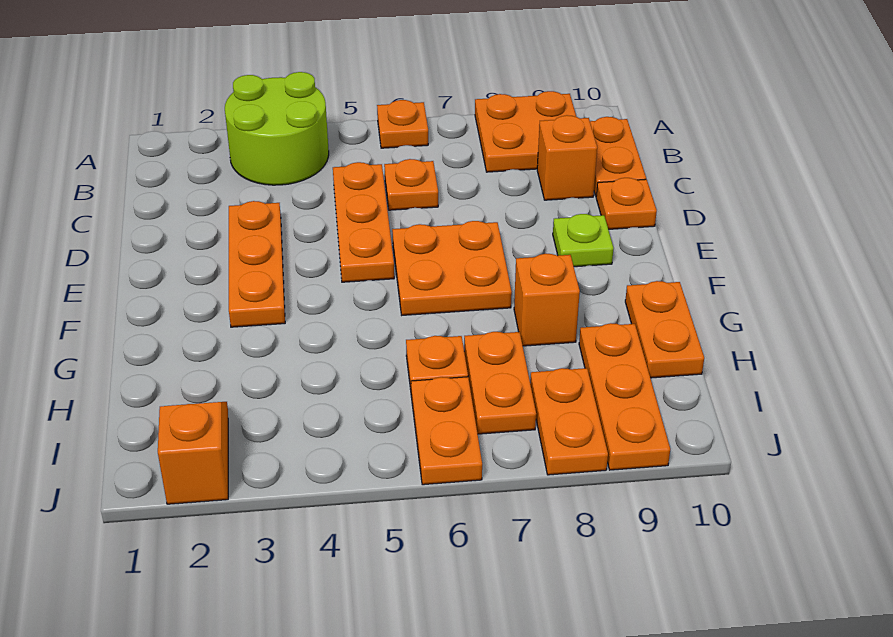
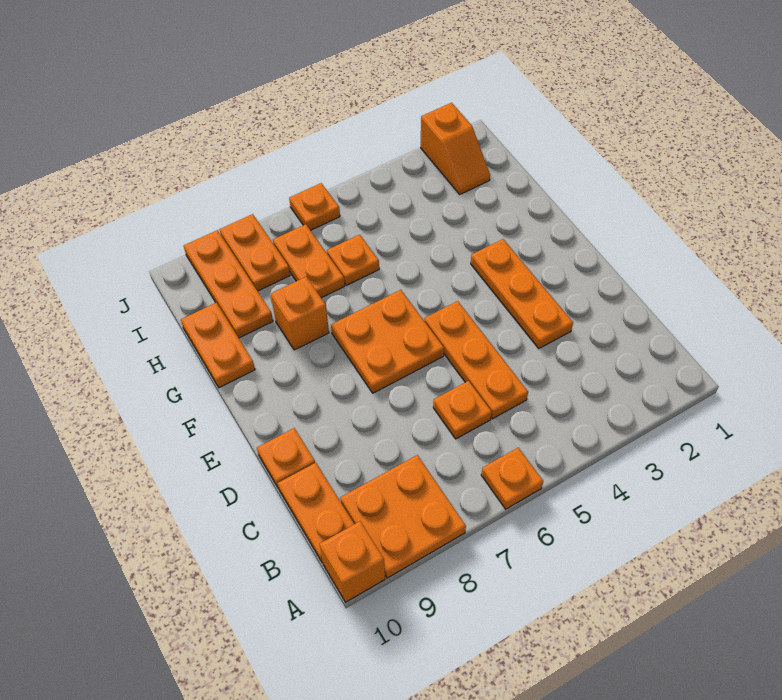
lime round brick A3:B4 level 1 -> none
orange brick C9 level 1 -> orange brick A10 level 1
lime plate E9 level 1 -> none
orange plate I6:J6 level 1 -> orange plate J6 level 1

